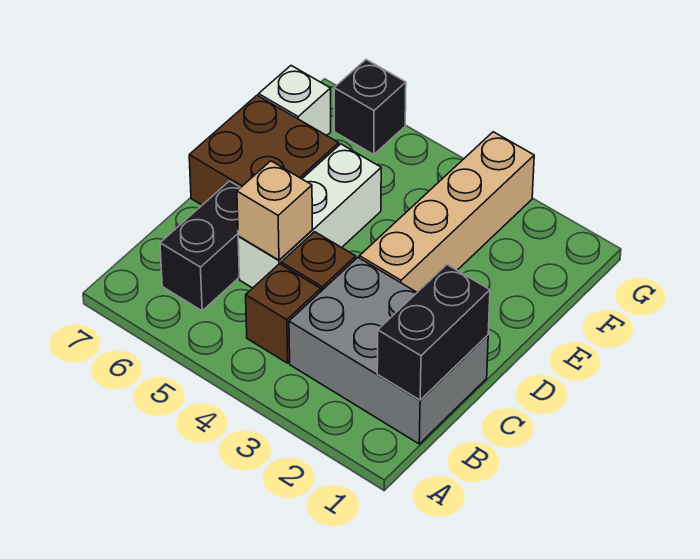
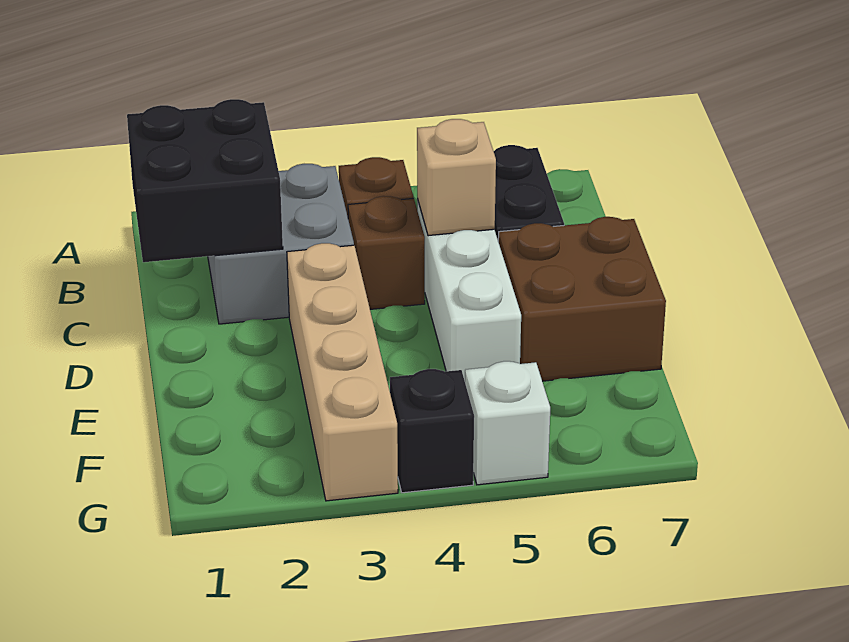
grey brick B1:C3 level 1 -> grey brick B2:C3 level 1
black brick B1:C1 level 2 -> black brick B1:C2 level 2
white brick F7 level 1 -> white brick G5 level 1
black brick G6 level 1 -> black brick G4 level 1

